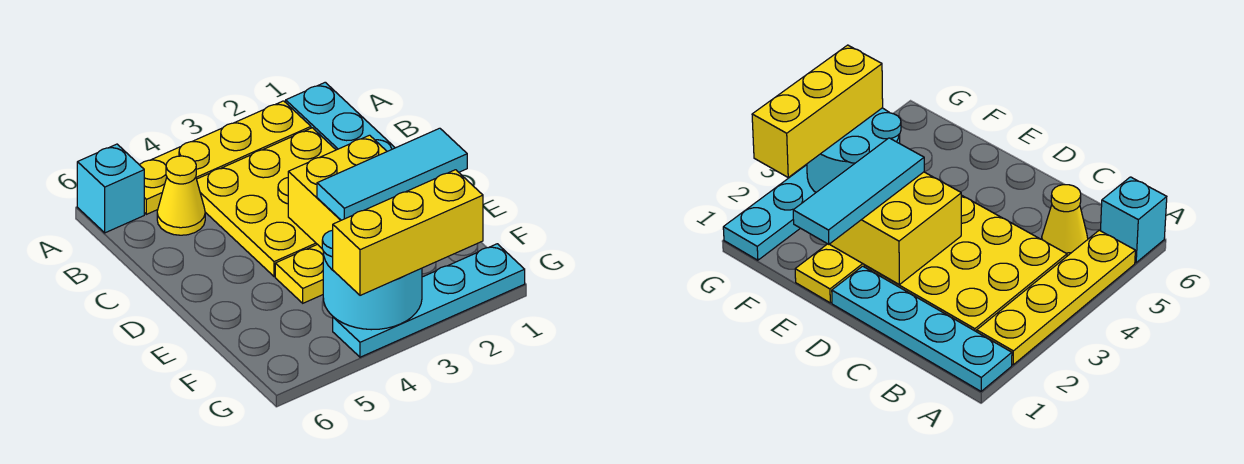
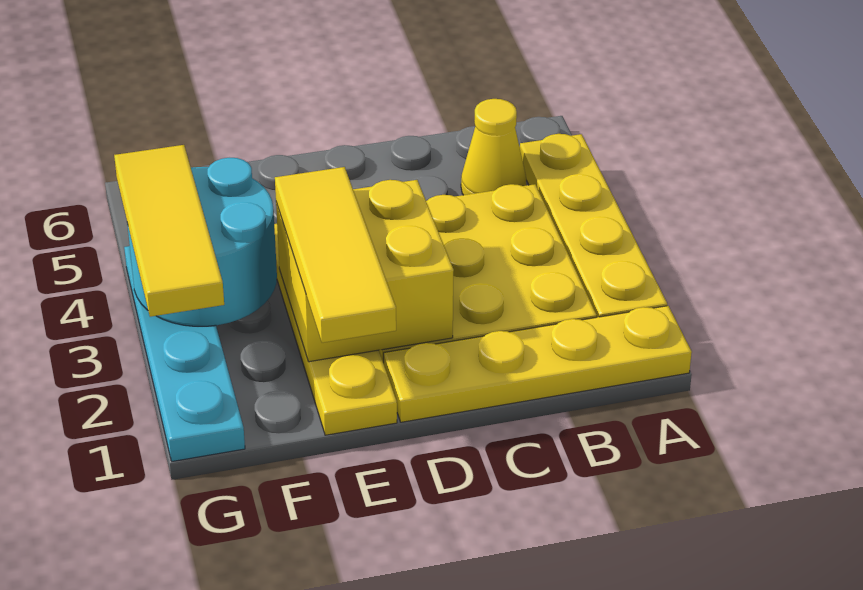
cyan plate A1:D1 level 1 -> yellow plate A1:D1 level 1
cyan brick A6 level 1 -> none
cyan tile E1:E3 level 3 -> yellow tile E1:E3 level 3
yellow brick G2:G4 level 3 -> yellow tile G2:G4 level 3

